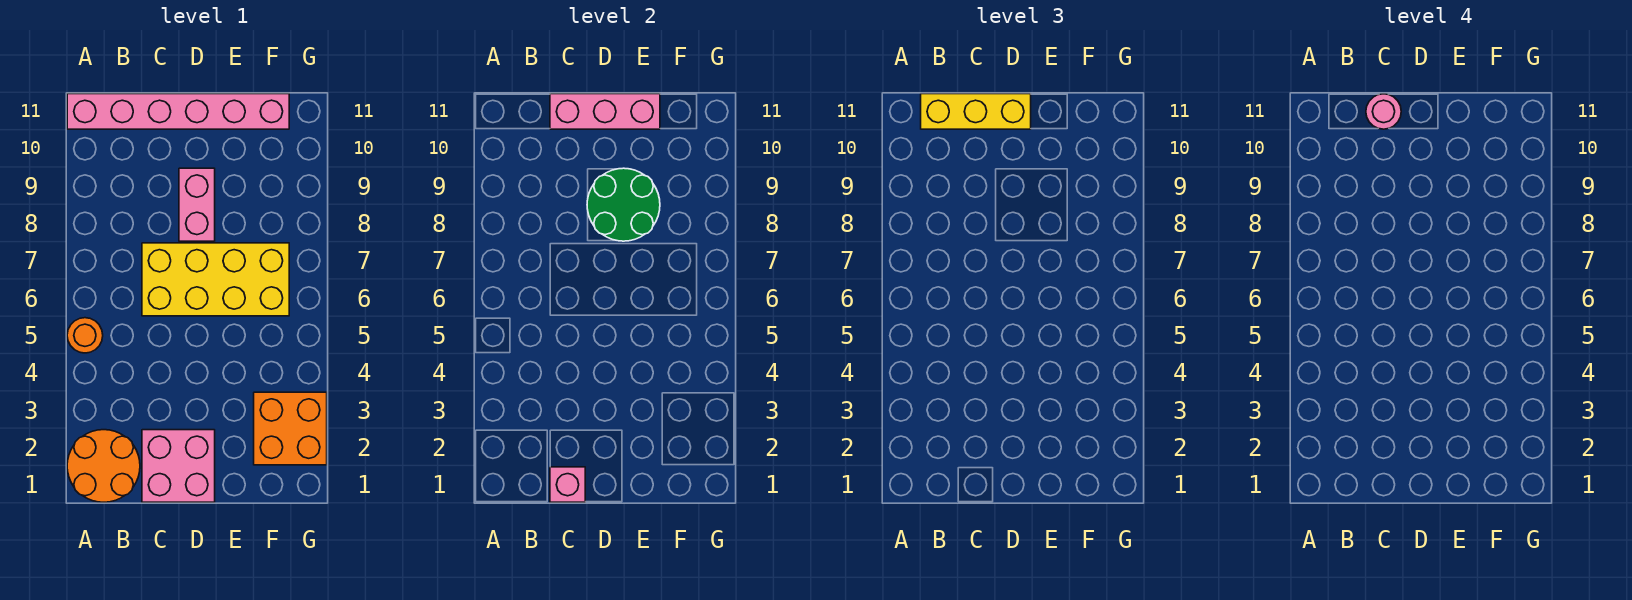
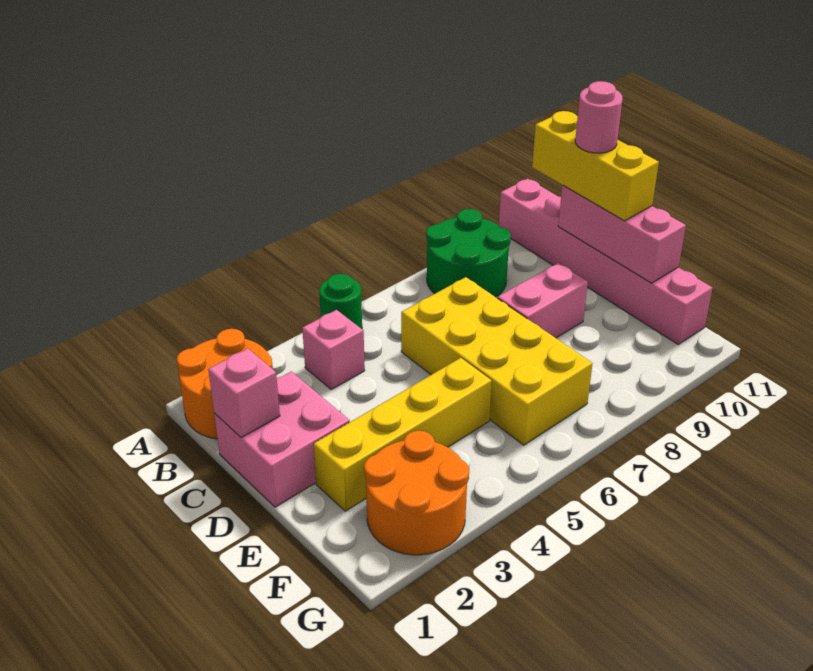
orange round brick A5 level 1 -> green round brick A5 level 1
none -> pink brick B4 level 1
green round brick D8:E9 level 2 -> green round brick A8:B9 level 1
none -> yellow brick E2:E5 level 1
orange brick F2:G3 level 1 -> orange round brick F2:G3 level 1

